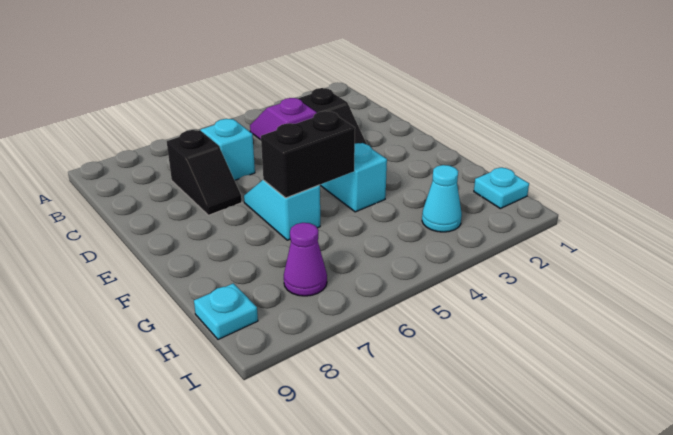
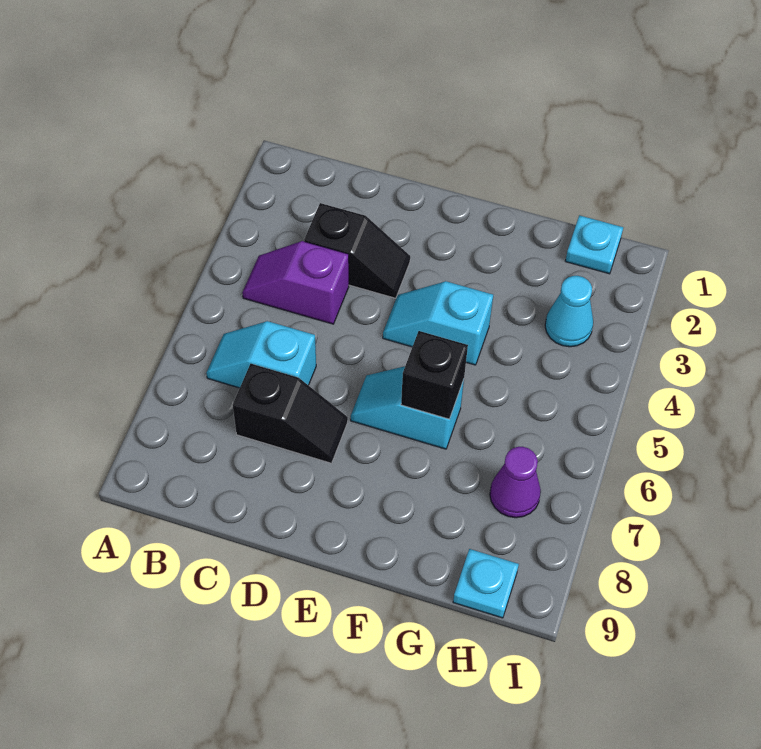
black brick F5:F6 level 2 -> black brick F6 level 2

